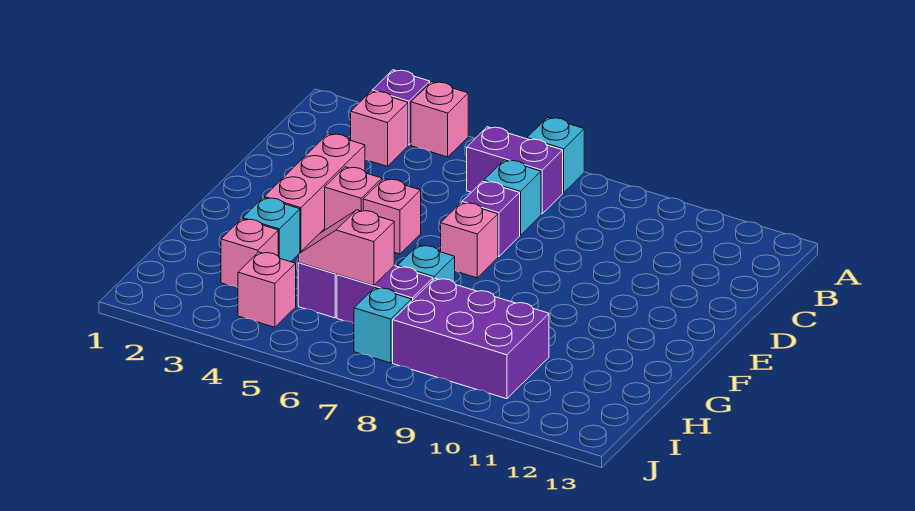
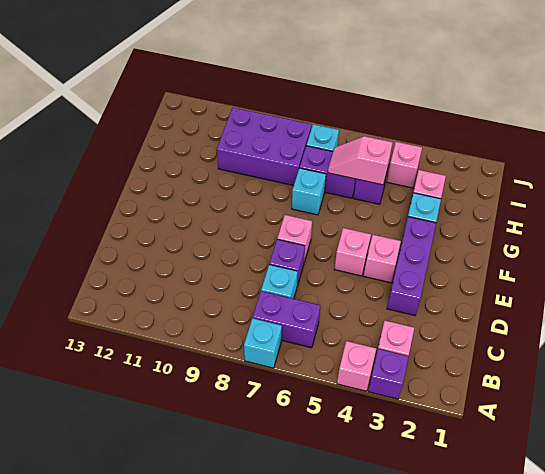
pink brick D3:F3 level 1 -> purple brick D3:F3 level 1
pink slope H5:H6 level 2 top 6 -> pink slope H5:H6 level 2 top 5

